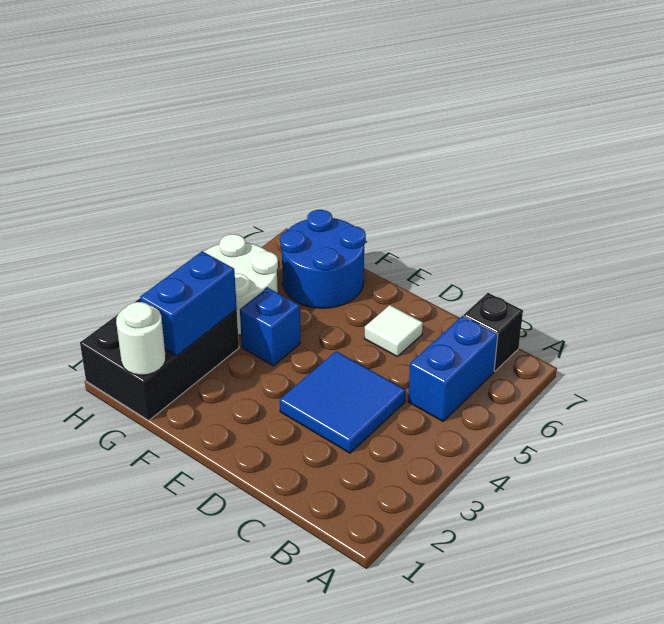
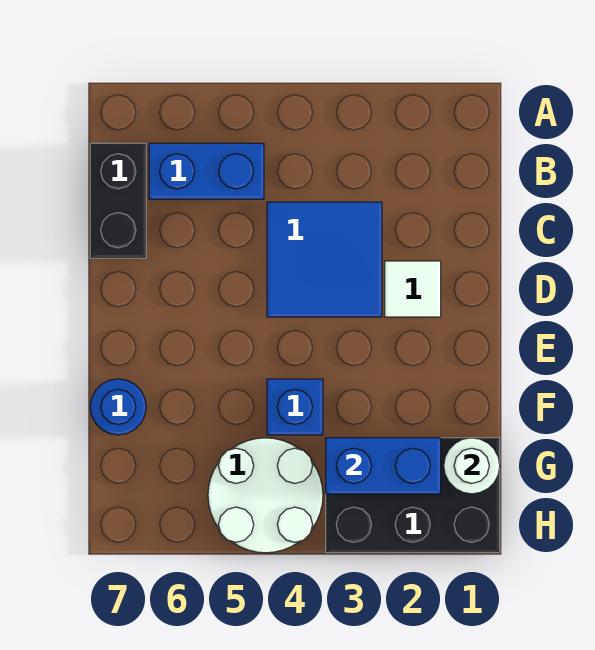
black brick B7 level 1 -> black brick B7:C7 level 1
white tile D6 level 1 -> white tile D2 level 1
blue round brick F6:G7 level 1 -> blue round brick F7 level 1

